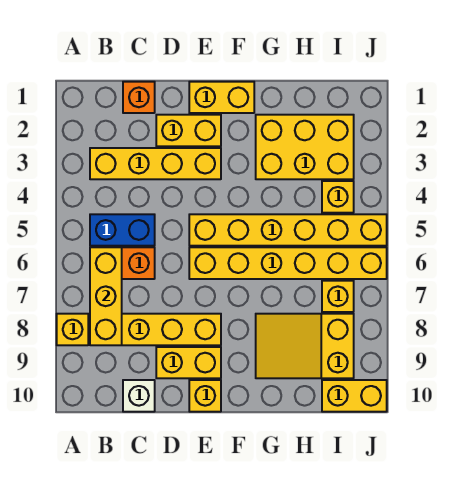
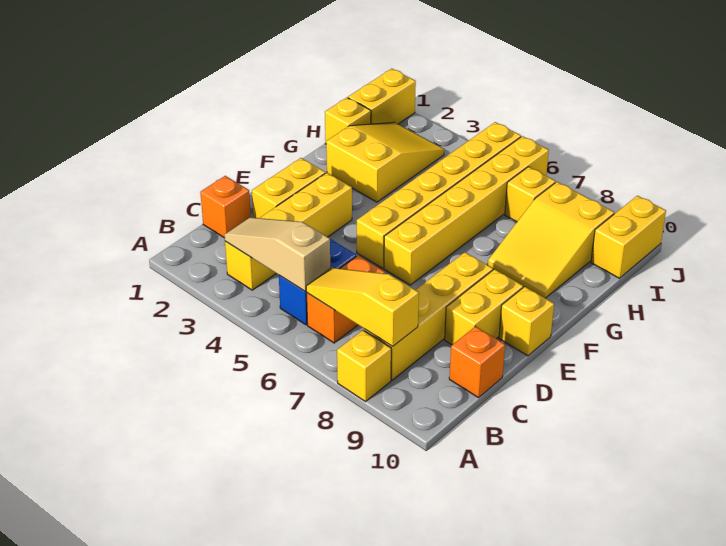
none -> tan slope B3:B5 level 2 top 5
yellow brick B6:B8 level 2 -> yellow slope B6:B8 level 2 top 8
white brick C10 level 1 -> orange brick C10 level 1
yellow brick E1:F1 level 1 -> yellow brick I1:J1 level 1
yellow brick G2:I3 level 1 -> yellow slope G2:I3 level 1 top G
yellow brick I4 level 1 -> yellow brick H1 level 1

